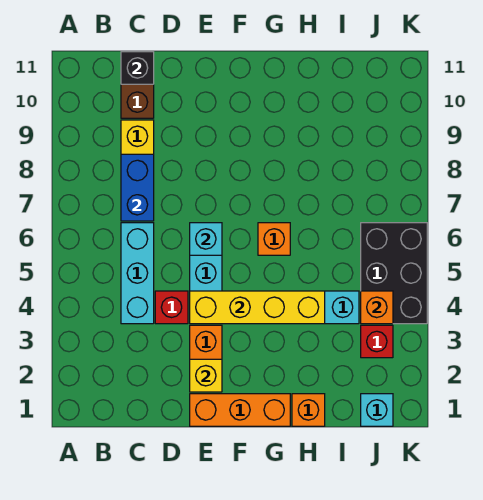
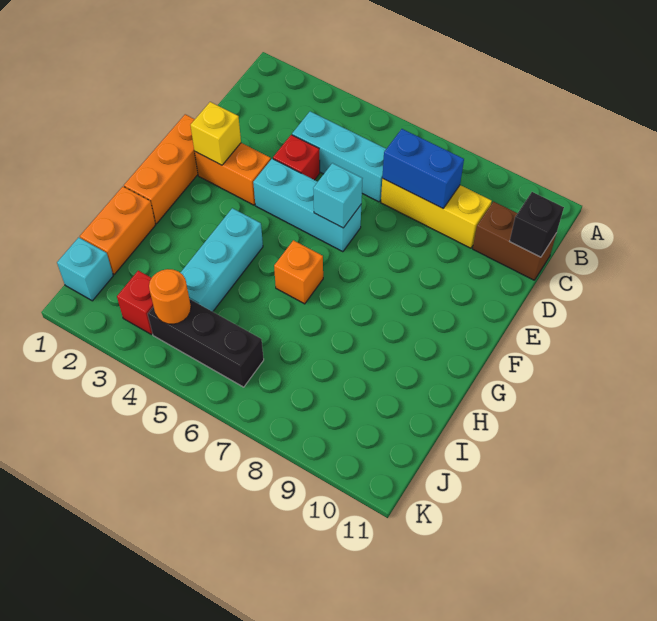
yellow brick E4:H4 level 2 -> none
orange brick H1 level 1 -> orange brick H1:I1 level 1
black brick J4:K6 level 1 -> black brick J4:J6 level 1
orange brick J4 level 2 -> orange round brick J4 level 2

